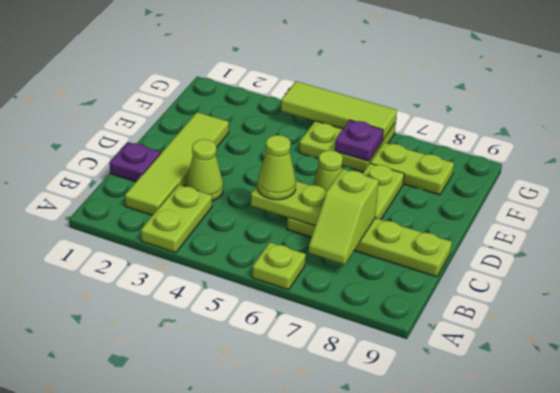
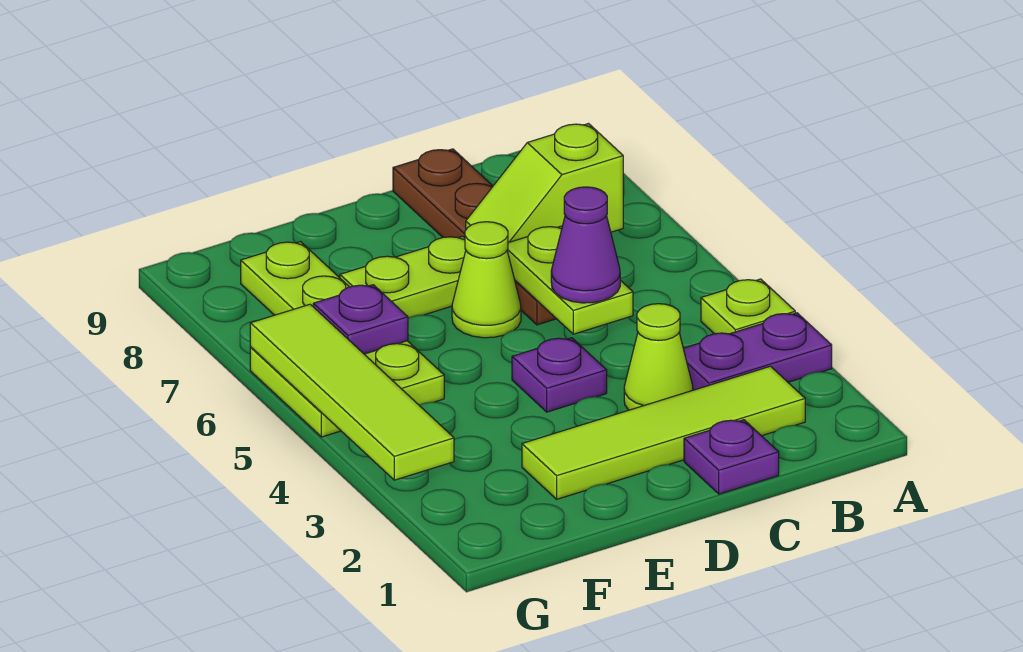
lime plate A3:B3 level 1 -> purple plate A3:B3 level 1
lime plate A6 level 1 -> lime plate A4 level 1
lime slope B7:C7 level 2 top C -> lime slope B7:C7 level 2 top B
lime cone C5 level 3 -> purple cone C5 level 3
lime plate C6:C9 level 1 -> brown plate C6:C9 level 1
none -> purple plate D4 level 1
lime tile G4:G6 level 2 -> lime tile G3:G6 level 2

